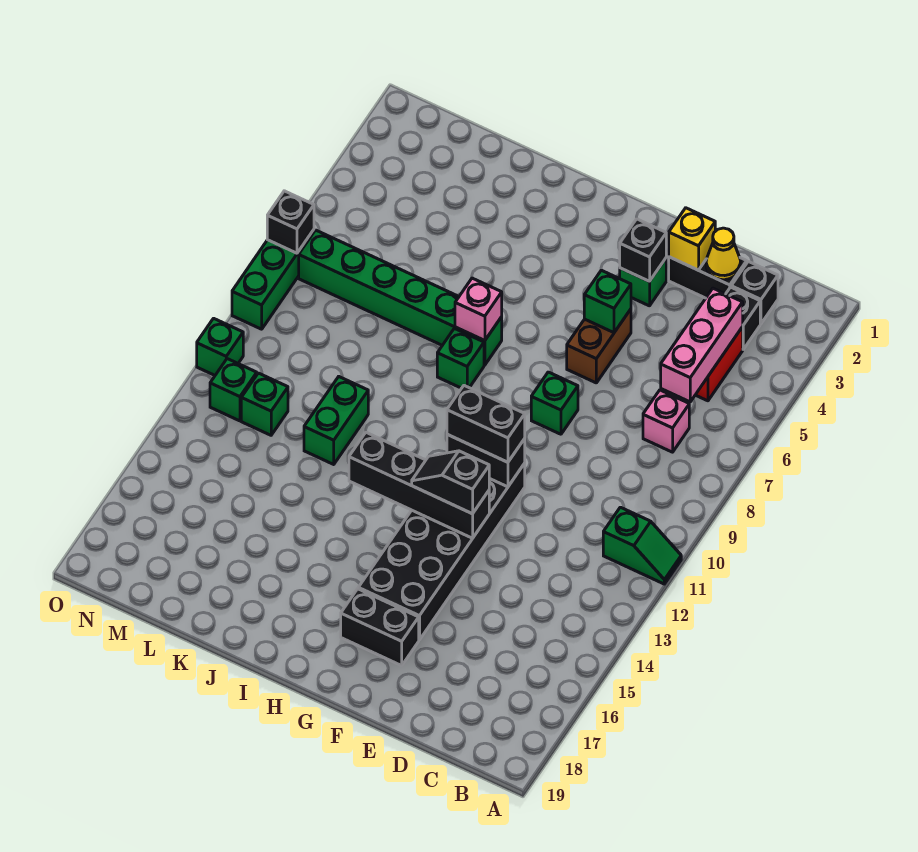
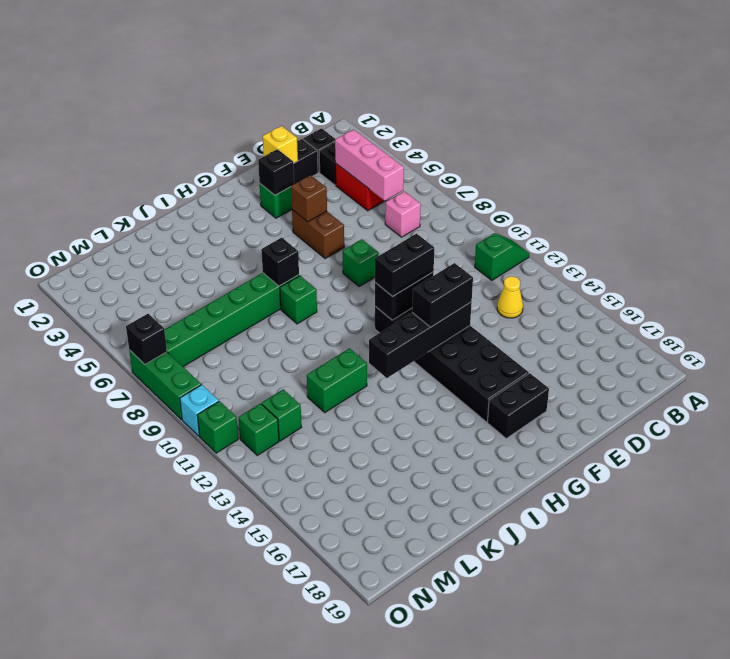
yellow cone D2 level 2 -> yellow cone C13 level 1
green brick F5 level 2 -> brown brick F5 level 2
black slope F13:G13 level 3 top F -> black brick F13:G13 level 3
pink brick I7 level 2 -> black brick I7 level 2
green brick K11:K12 level 1 -> green brick J12:K12 level 1
none -> cyan brick O10 level 1

